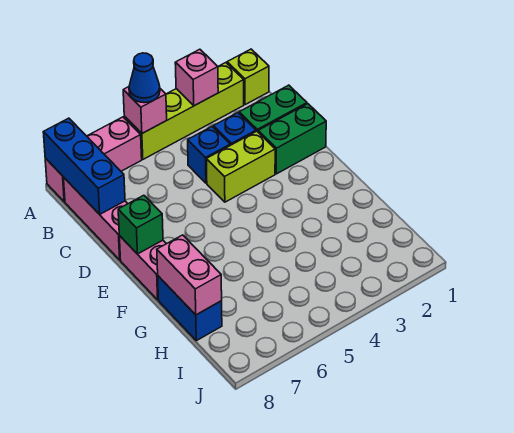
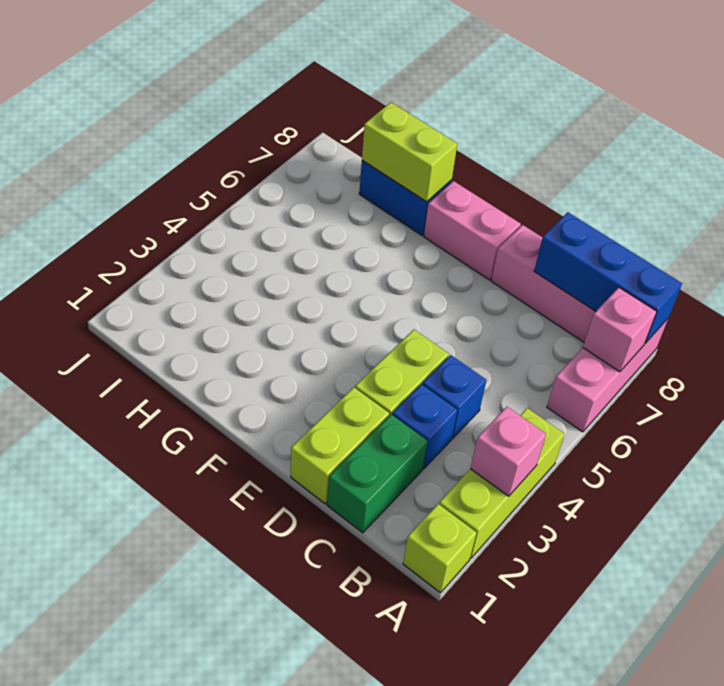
lime brick A2:A5 level 1 -> lime brick A2:A4 level 1
pink brick A5 level 2 -> pink brick A7 level 2
blue cone A5 level 3 -> none
green brick D1:D2 level 1 -> lime brick D1:D2 level 1
green brick E8 level 2 -> none
pink brick G8:H8 level 2 -> lime brick G8:H8 level 2

